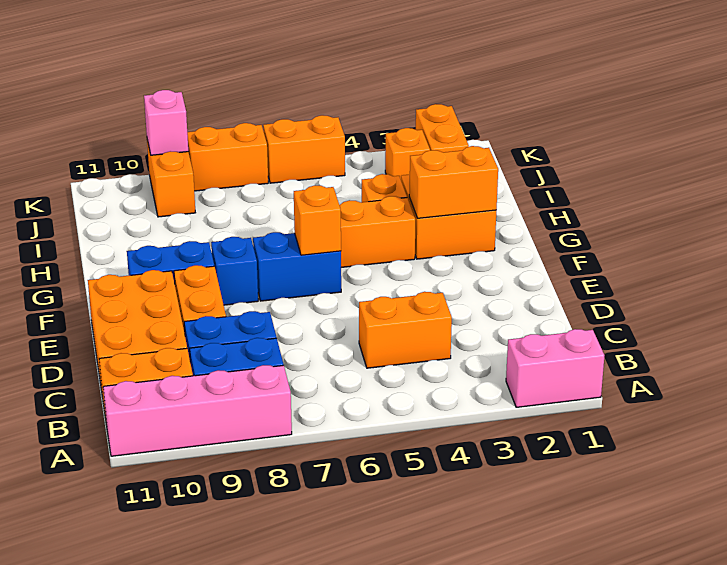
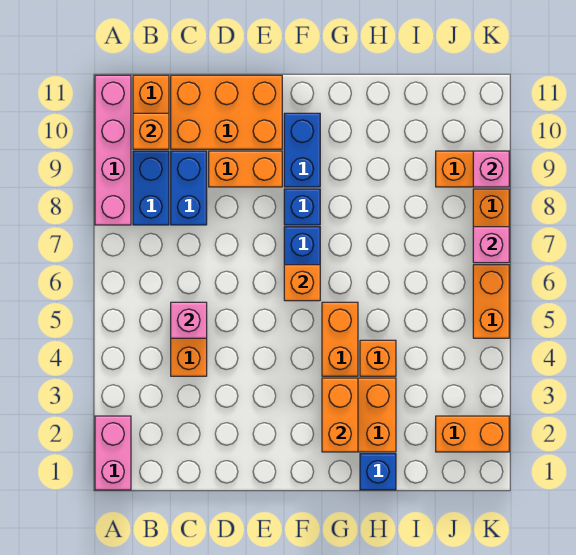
none -> pink brick C5 level 2
none -> blue brick H1 level 1
orange brick J3 level 1 -> orange brick B10 level 2
none -> pink brick K7 level 2

